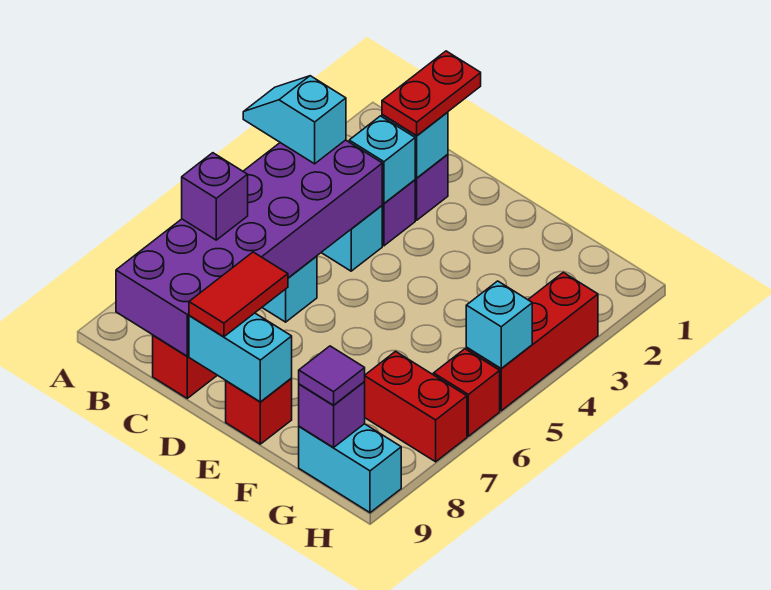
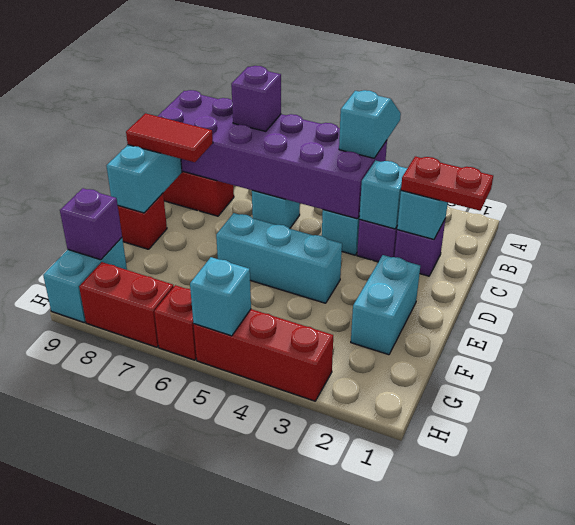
none -> cyan brick E2:F2 level 1
none -> cyan brick E4:E6 level 1
red brick G7:H7 level 1 -> red brick H7:H8 level 1
purple tile G9 level 3 -> none

